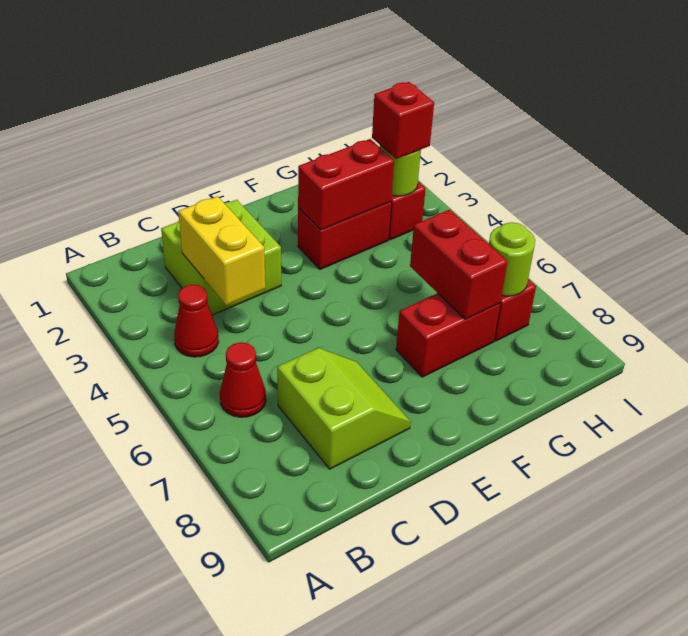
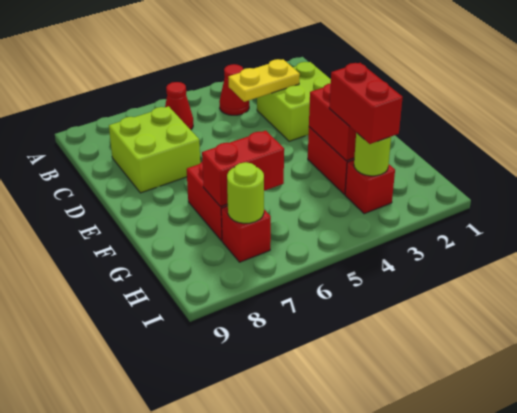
yellow brick C3:C4 level 2 -> yellow plate C3:C4 level 2
lime slope C7:D8 level 1 top C -> lime brick C7:D8 level 1
red brick H3 level 3 -> red brick G3:H3 level 3

